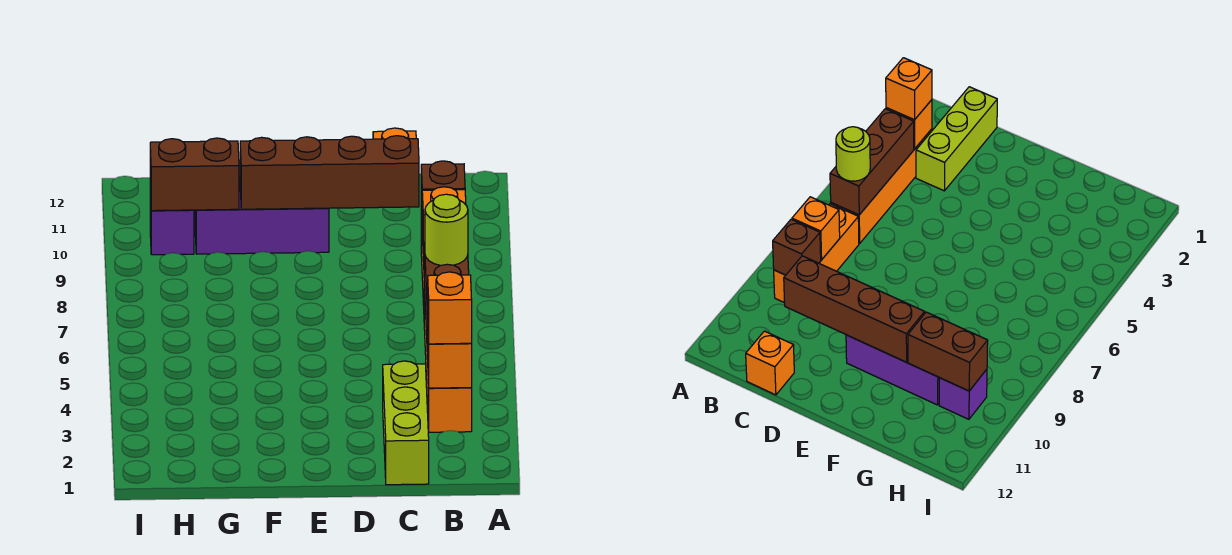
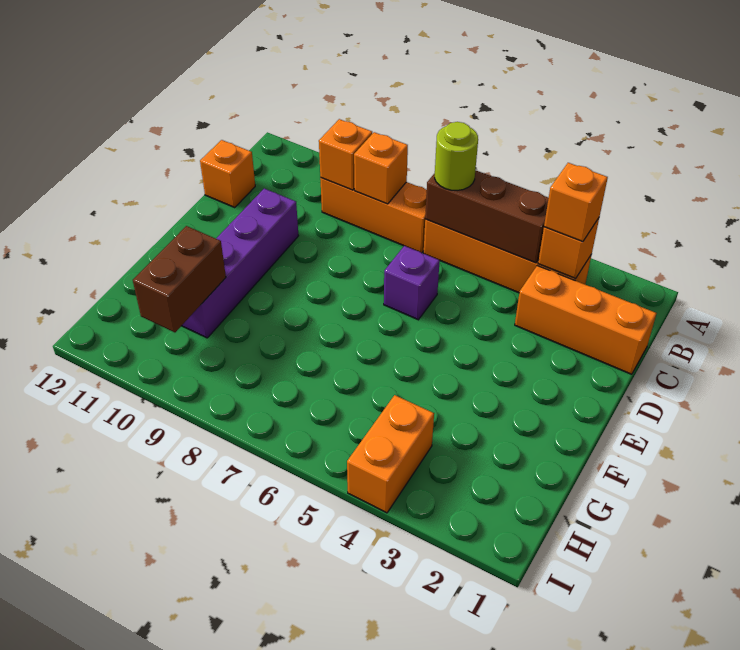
brown brick B9 level 2 -> orange brick B9 level 2
lime brick C1:C3 level 1 -> orange brick C1:C3 level 1
brown brick C10:F10 level 2 -> none
purple brick E10:G10 level 1 -> purple brick D10:G10 level 1
none -> orange brick H4:I4 level 1
purple brick H10 level 1 -> purple brick D6 level 1

